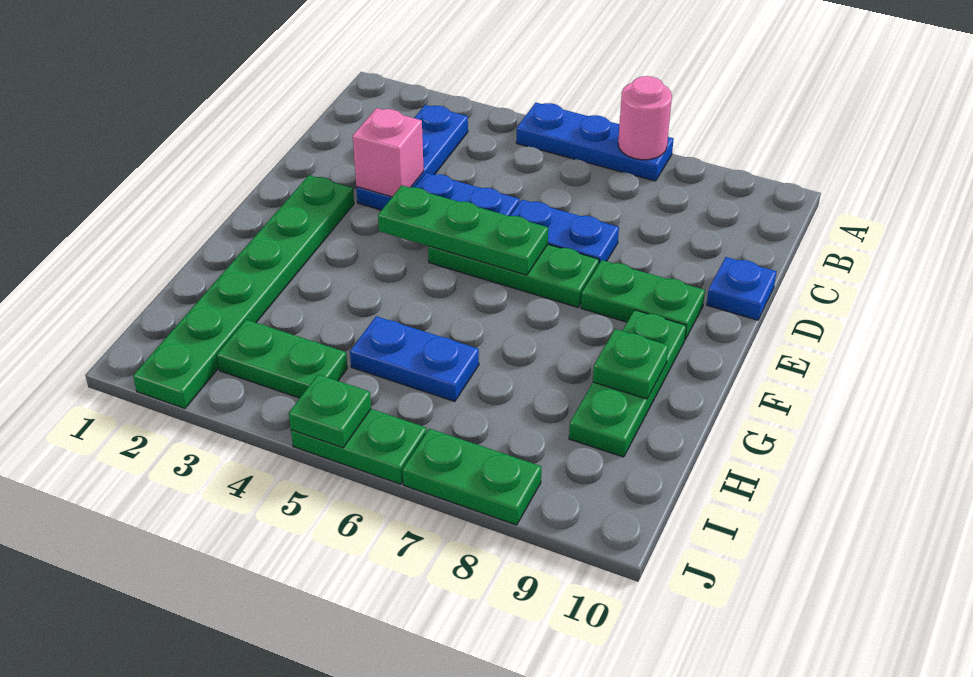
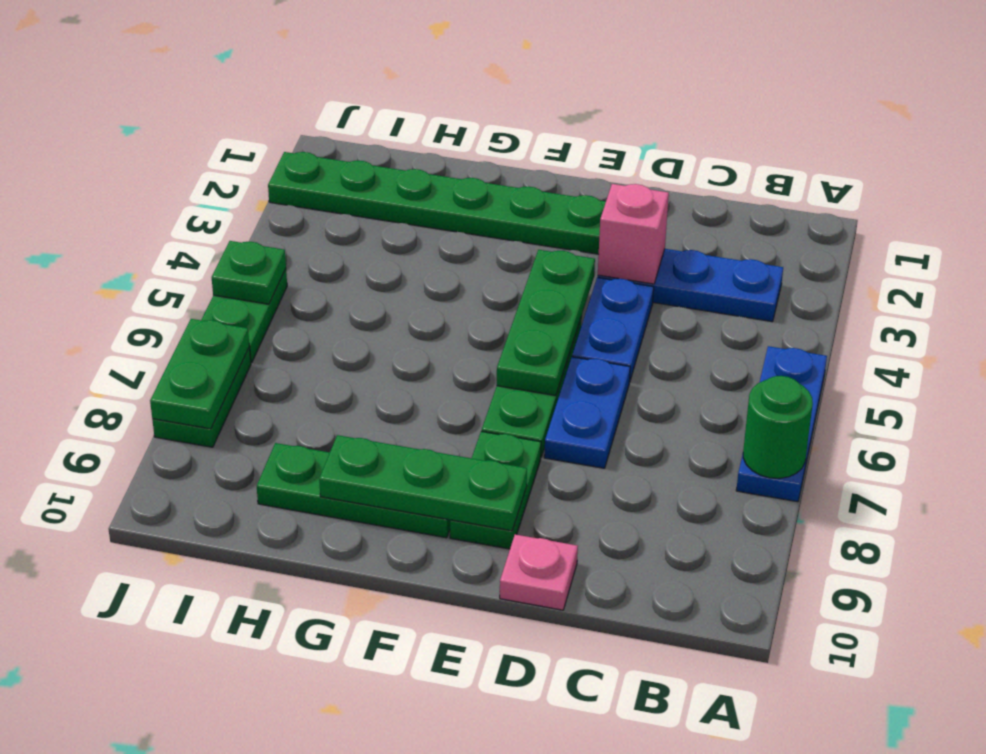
pink round brick A7 level 2 -> green round brick A7 level 2
blue plate D10 level 1 -> pink plate D10 level 1
green plate G9 level 2 -> green plate E9:G9 level 2
blue plate H5:H6 level 1 -> none
green plate I3:I4 level 1 -> green plate J7:J8 level 2

